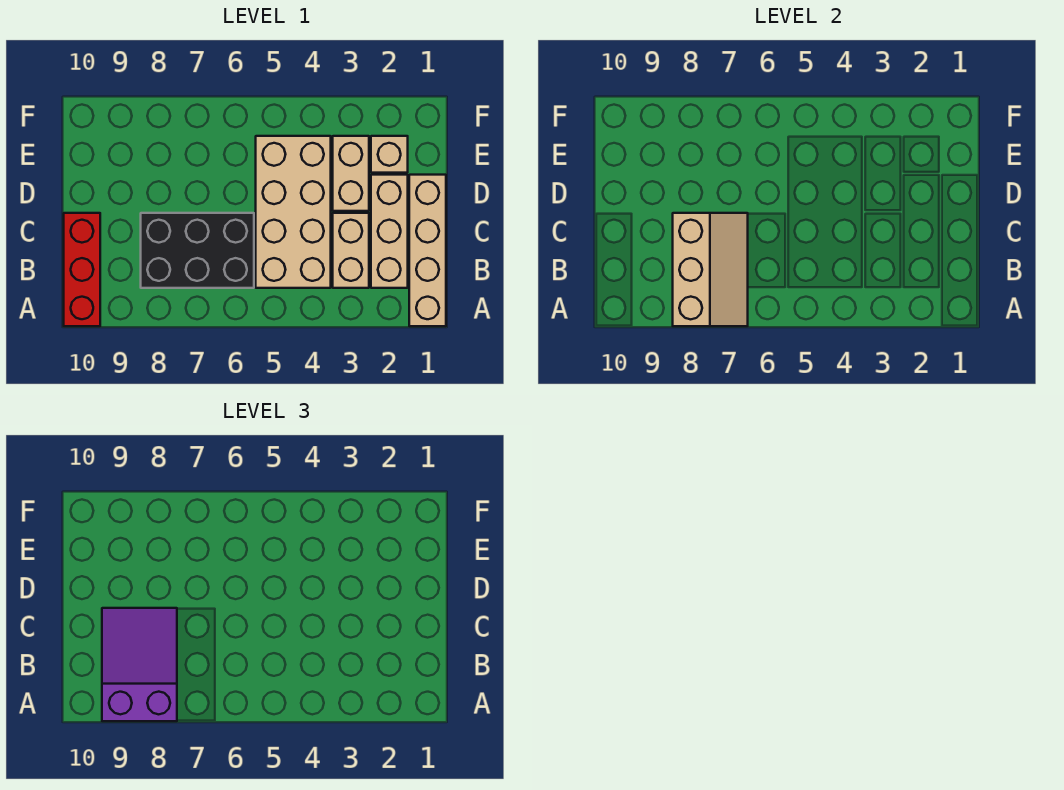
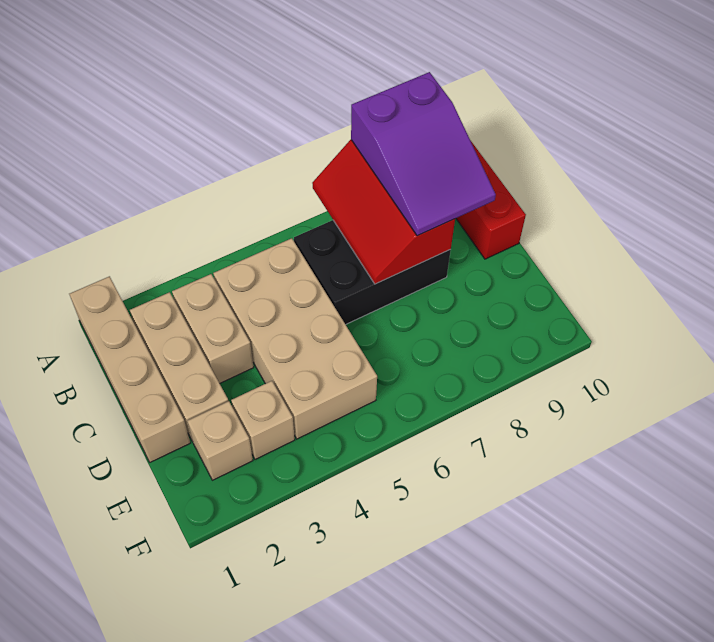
tan slope A7:C8 level 2 top 8 -> red slope A7:C8 level 2 top 8
tan brick D3:E3 level 1 -> tan brick E3 level 1

